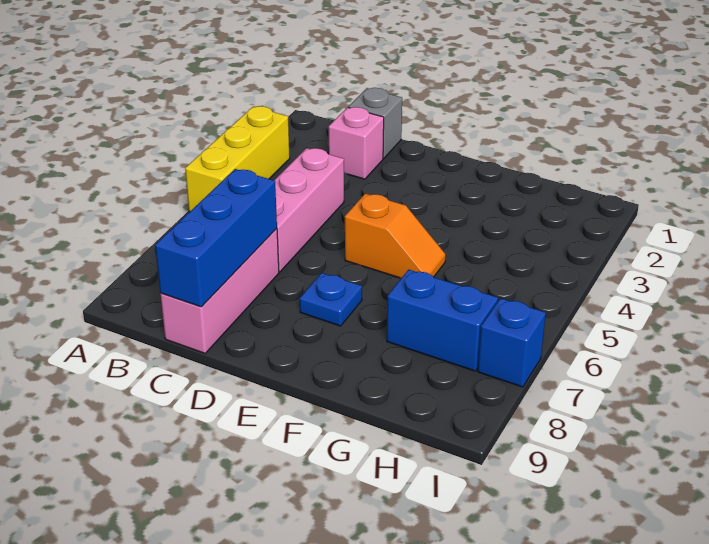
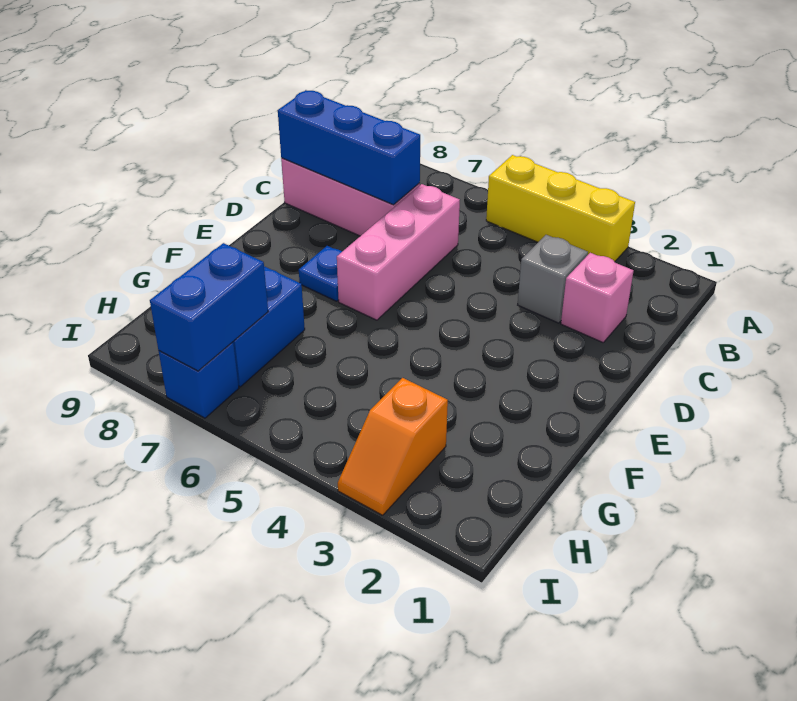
grey brick C1 level 1 -> grey brick C3 level 1
pink brick C4:C6 level 1 -> pink brick C6:E6 level 1
orange slope E5:F5 level 1 top E -> orange slope H3:I3 level 1 top H
none -> blue brick H7:I7 level 2

